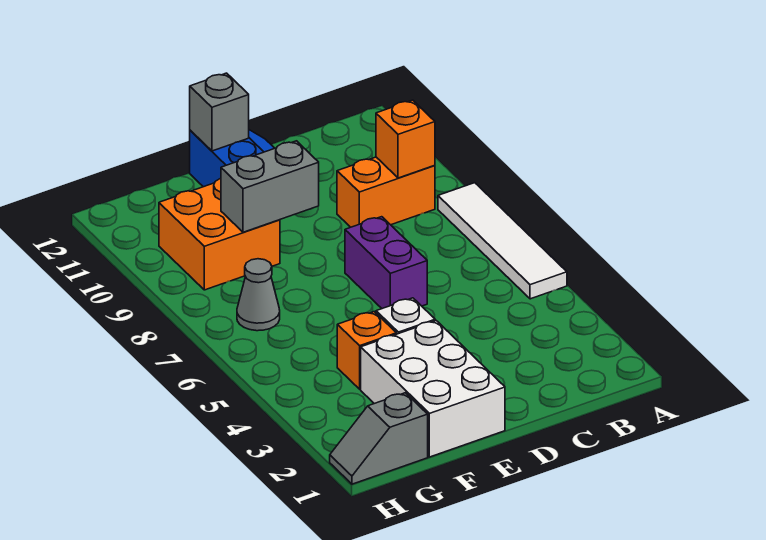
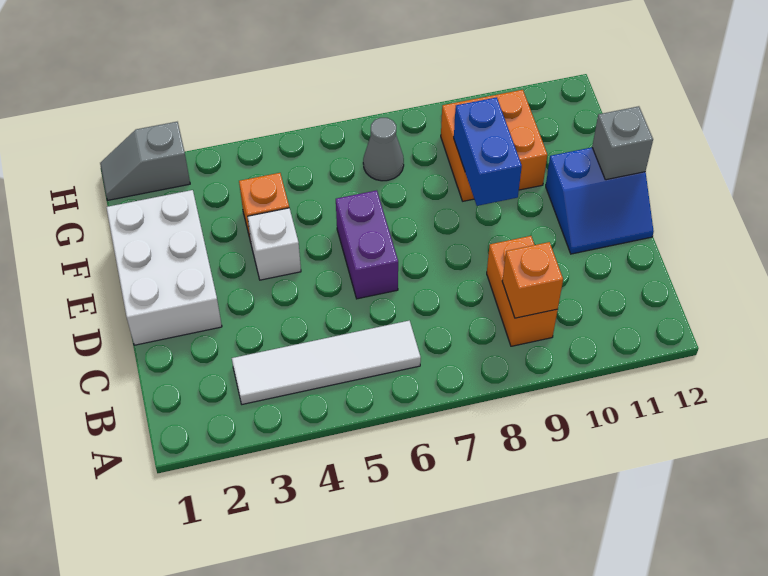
white tile A5:A8 level 1 -> white tile B3:B6 level 1
purple brick D6:D7 level 1 -> purple brick D6:E6 level 1
white brick E1:F3 level 1 -> white brick D1:F2 level 1
grey brick E9:F9 level 2 -> blue brick E9:F9 level 2
grey slope G1:H1 level 1 top G -> grey slope H1:H2 level 1 top 2

